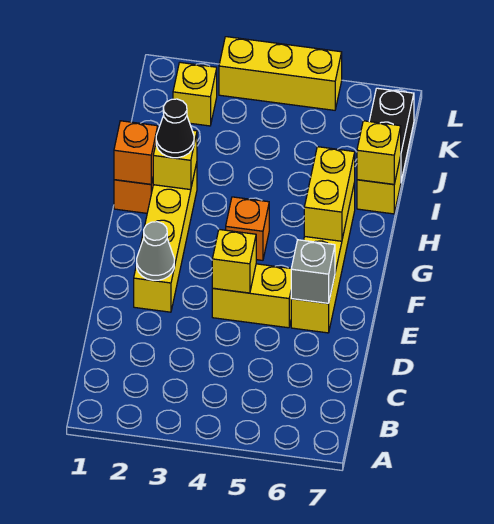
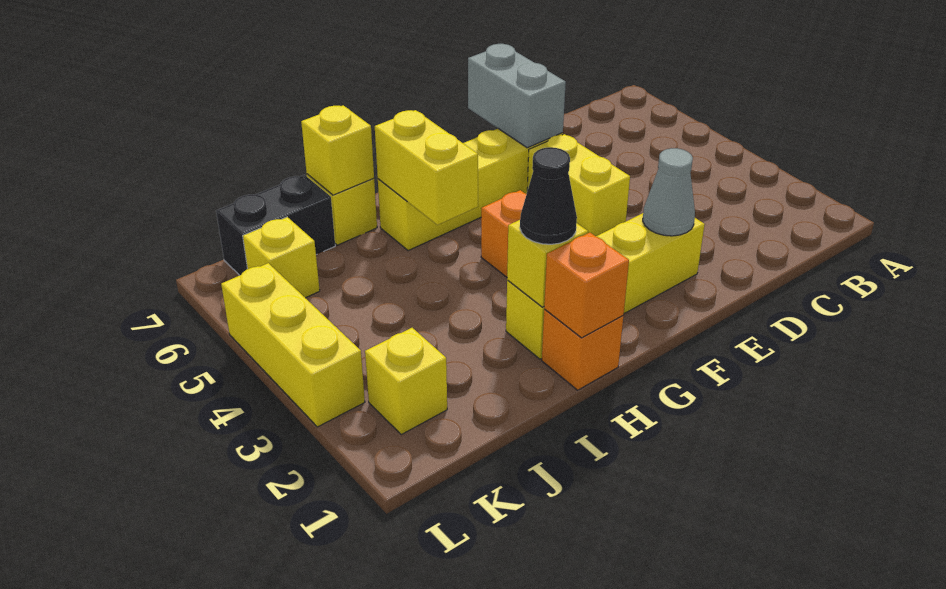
yellow brick E4 level 2 -> yellow brick K6 level 1
grey brick E6 level 2 -> grey brick E6:E7 level 2
yellow brick G6:H6 level 2 -> yellow brick H5:H6 level 2

